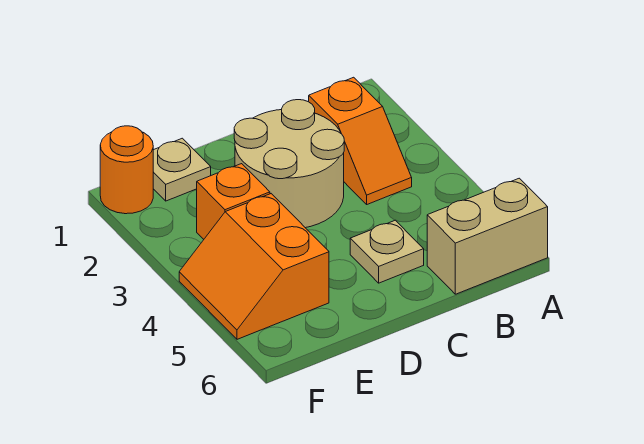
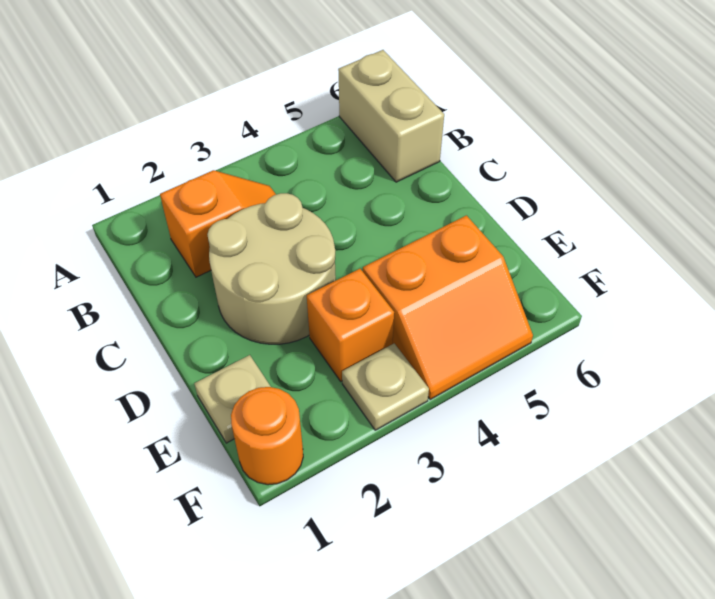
tan plate C5 level 1 -> tan plate F3 level 1

